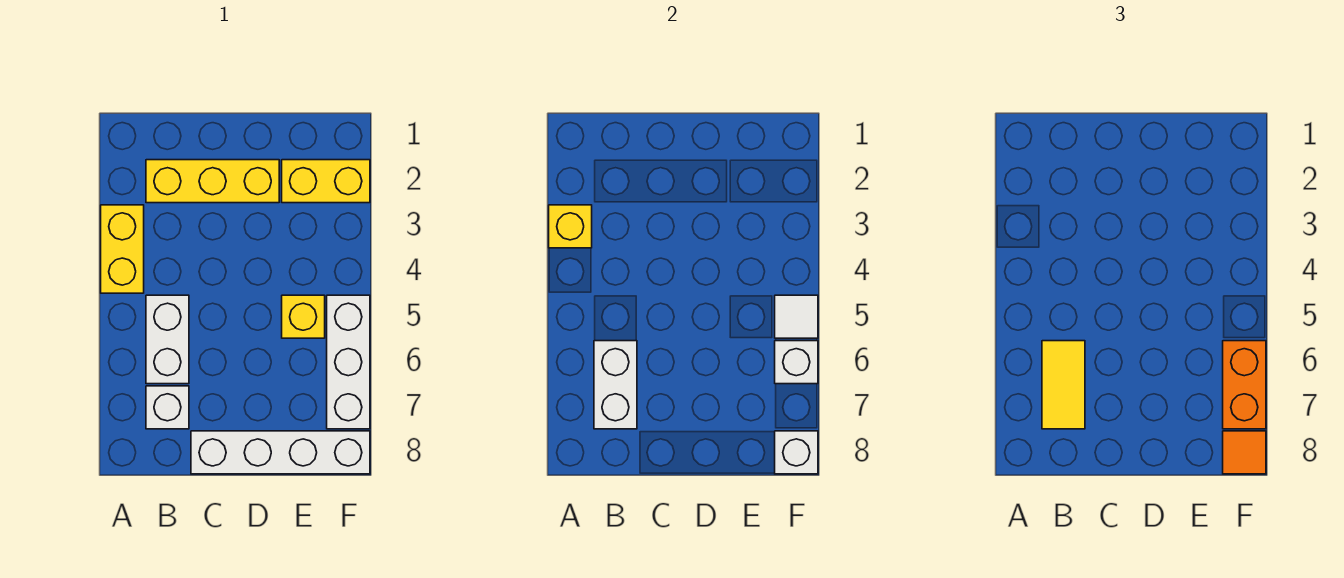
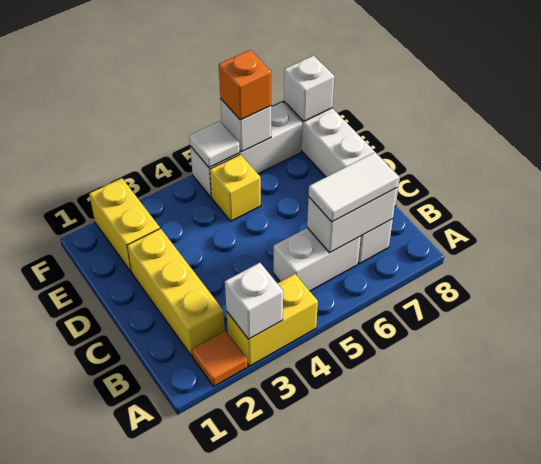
yellow brick A3 level 2 -> white brick A3 level 2
yellow tile B6:B7 level 3 -> white tile B6:B7 level 3
orange brick F6:F7 level 3 -> orange brick F6 level 3
orange tile F8 level 3 -> orange tile A2 level 1

